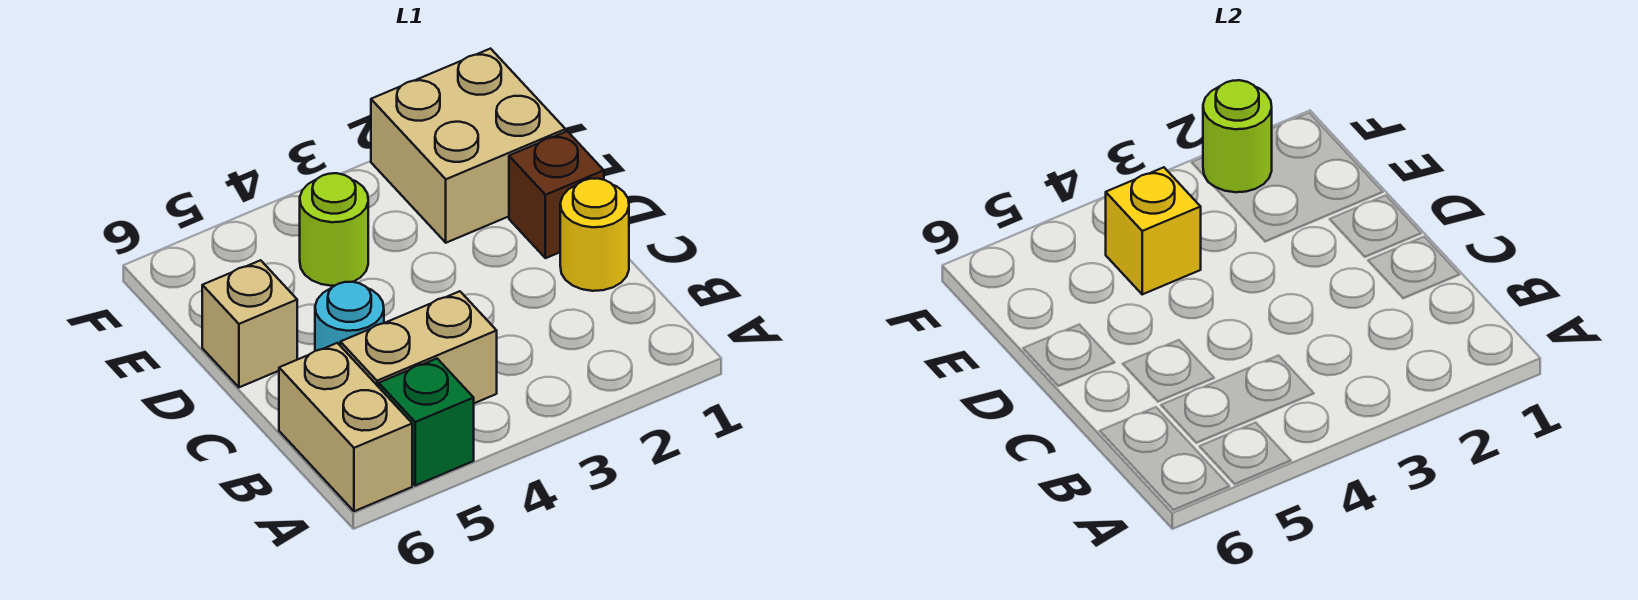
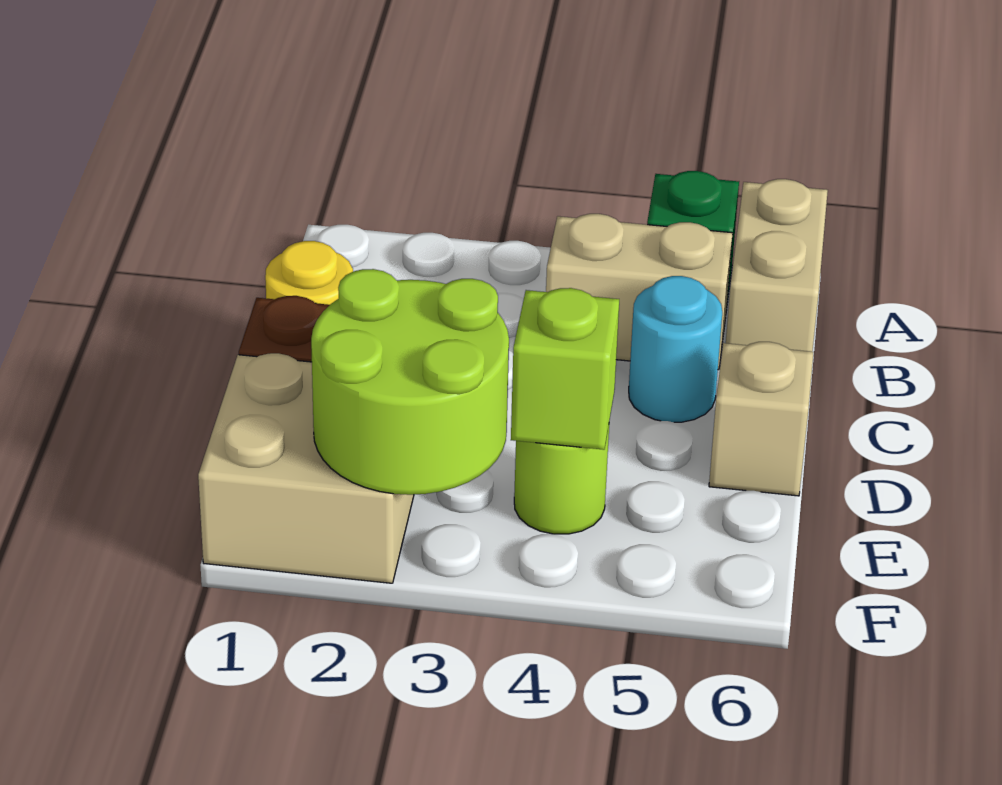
yellow brick E4 level 2 -> lime brick E4 level 2
lime round brick F2 level 2 -> lime round brick E2:F3 level 2

